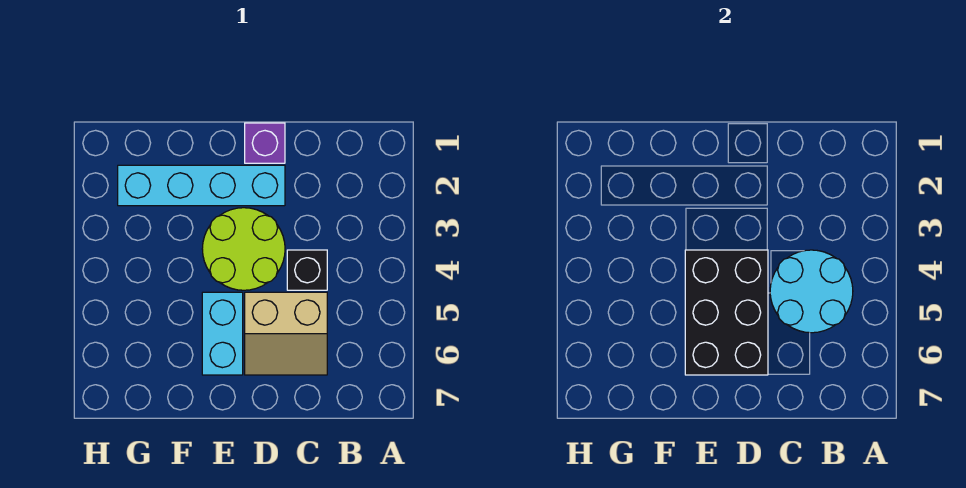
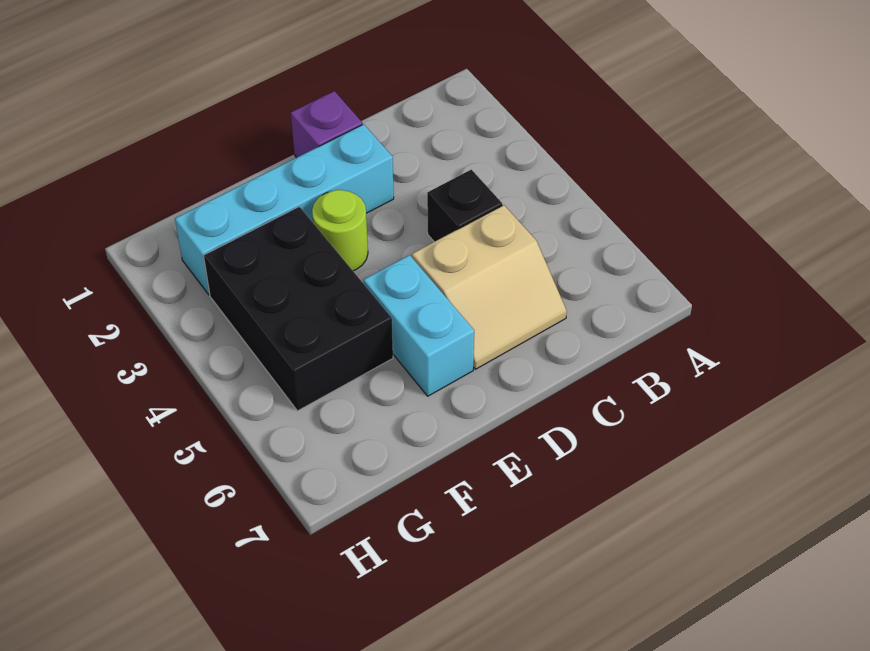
cyan round brick B4:C5 level 2 -> none
lime round brick D3:E4 level 1 -> lime round brick E3 level 1
black brick D4:E6 level 2 -> black brick F3:G5 level 1

